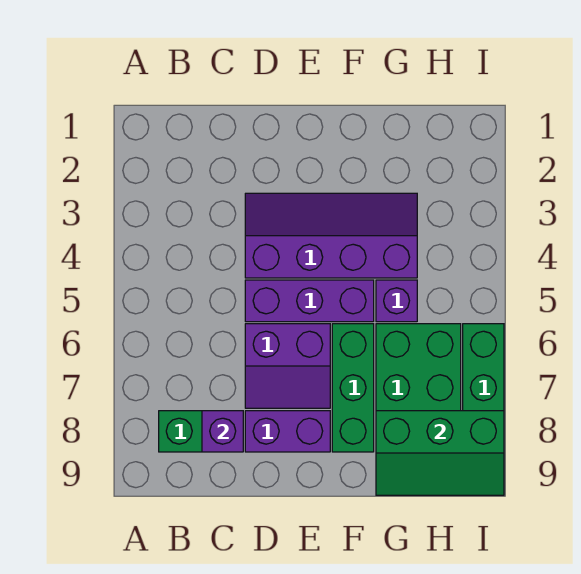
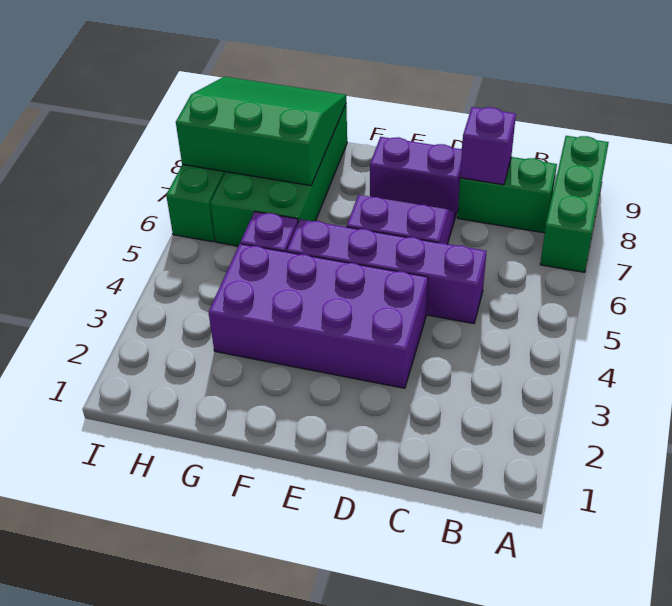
purple slope D3:G4 level 1 top 4 -> purple brick D3:G4 level 1
purple brick D5:F5 level 1 -> purple brick C5:F5 level 1
green brick F6:F8 level 1 -> green brick A7:A9 level 1
green slope G8:I9 level 2 top 8 -> green slope G7:I9 level 2 top 7

